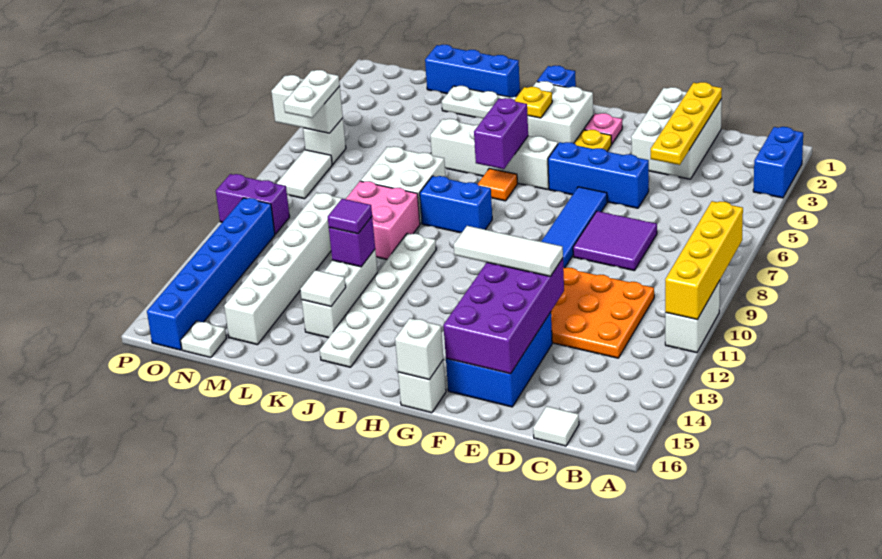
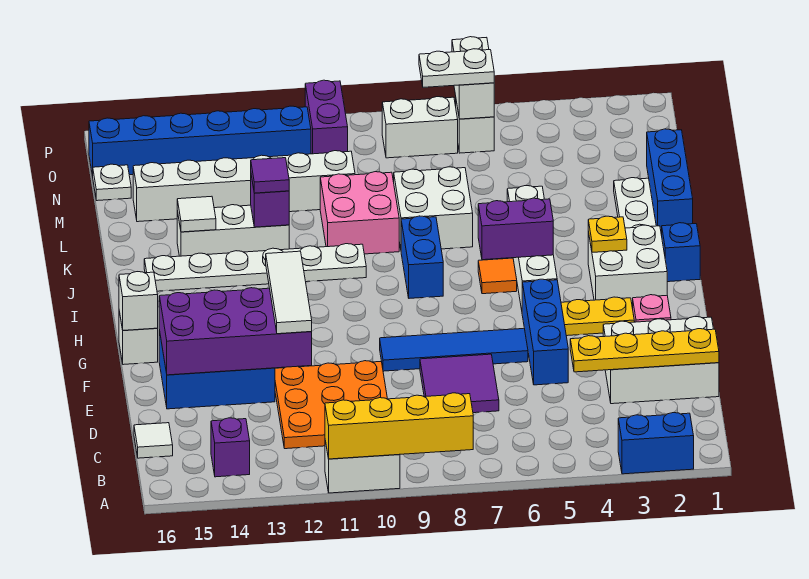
none -> purple brick B14 level 1
white tile O7:O8 level 1 -> white brick O7:O8 level 1

